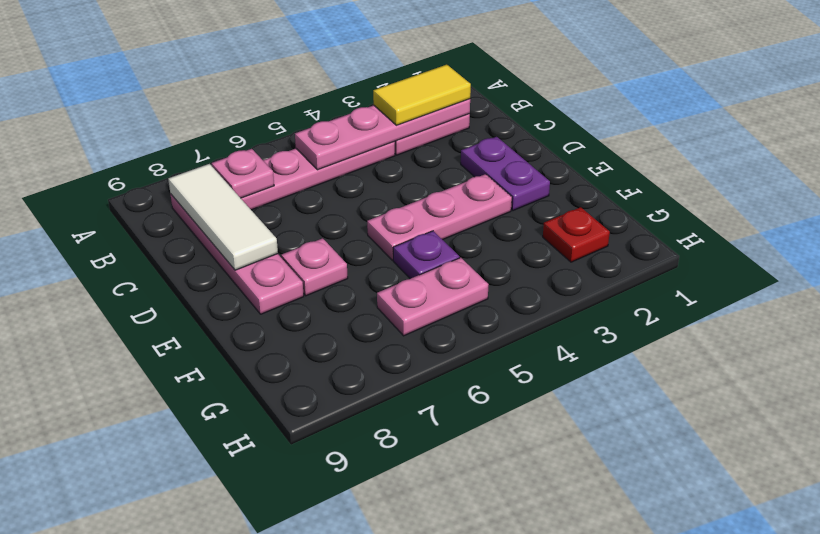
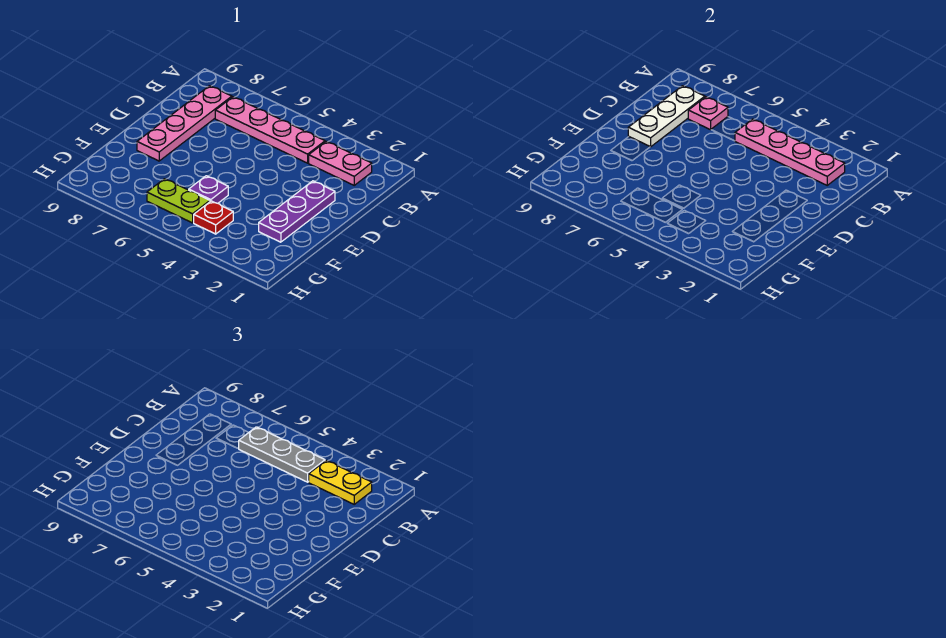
yellow tile B2:B3 level 3 -> yellow plate B2:B3 level 3
none -> grey plate B4:B6 level 3
white tile B8:D8 level 2 -> white plate B8:D8 level 2
purple plate D2:E2 level 1 -> purple plate D2:F2 level 1
pink plate E3:E5 level 1 -> none
pink plate E7 level 1 -> none
red plate G2 level 1 -> red plate G4 level 1
pink plate G5:G6 level 1 -> lime plate G5:G6 level 1

